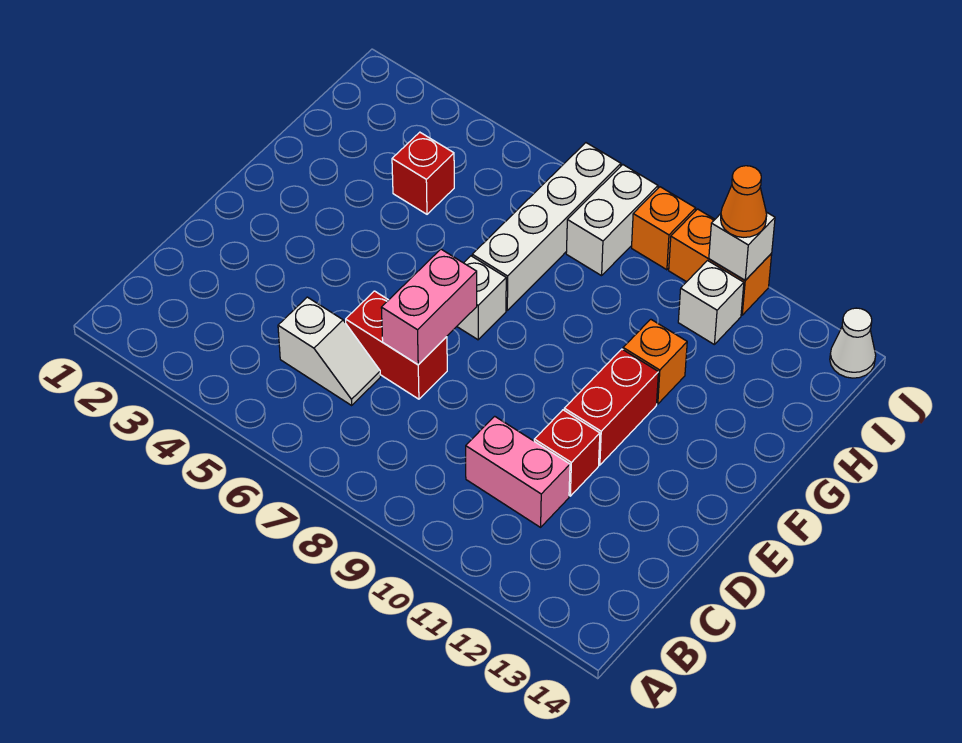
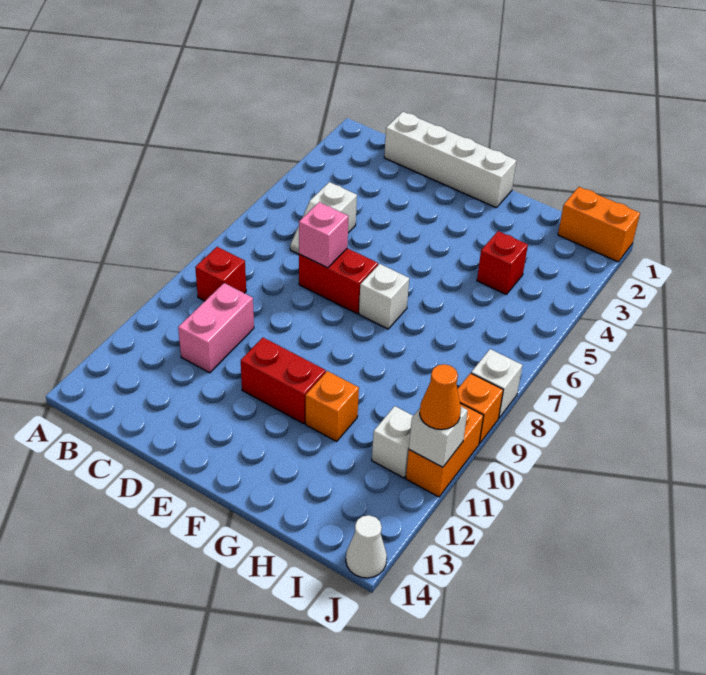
red brick D6:D7 level 1 -> red brick D7:E7 level 1
pink brick D7:E7 level 2 -> pink brick D7 level 2
red brick D11 level 1 -> red brick B9 level 1
white brick G7:J7 level 1 -> white brick C1:F1 level 1
none -> orange brick I1:J1 level 1
white brick I8:J8 level 1 -> white brick J8 level 1

